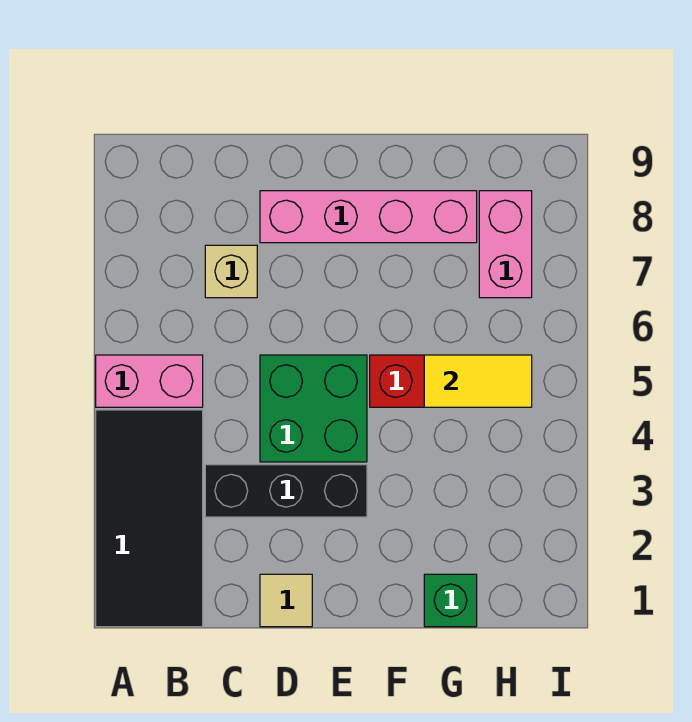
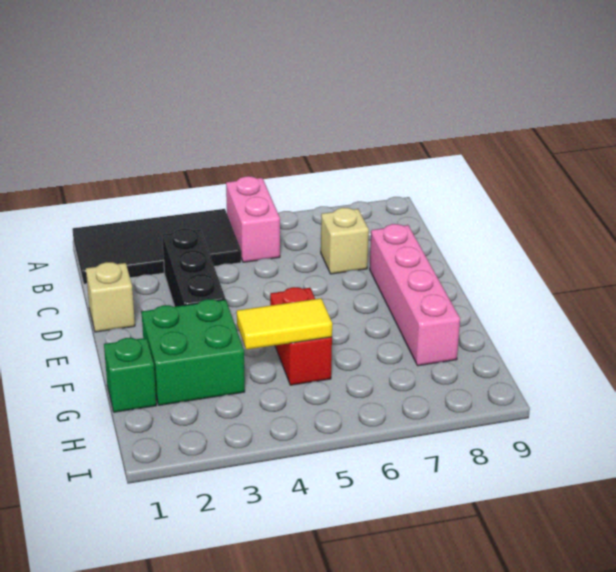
tan tile D1 level 1 -> tan brick D1 level 1
green brick D4:E5 level 1 -> green brick F2:G3 level 1
yellow tile G5:H5 level 2 -> yellow tile G4:G5 level 2
pink brick H7:H8 level 1 -> none

